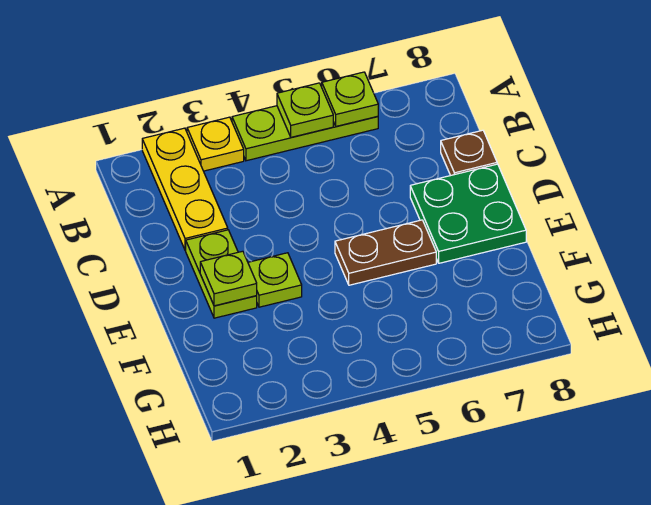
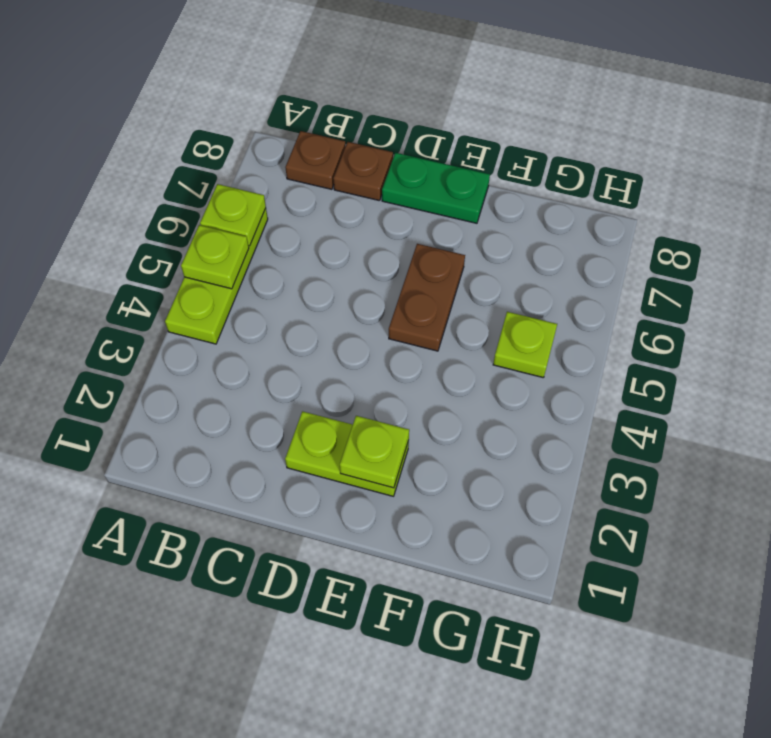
yellow plate A2:C2 level 1 -> none
yellow plate A3 level 1 -> none
none -> brown plate B8 level 1
green plate D7:E8 level 1 -> green plate D8:E8 level 1
lime plate E3 level 1 -> lime plate G5 level 1

